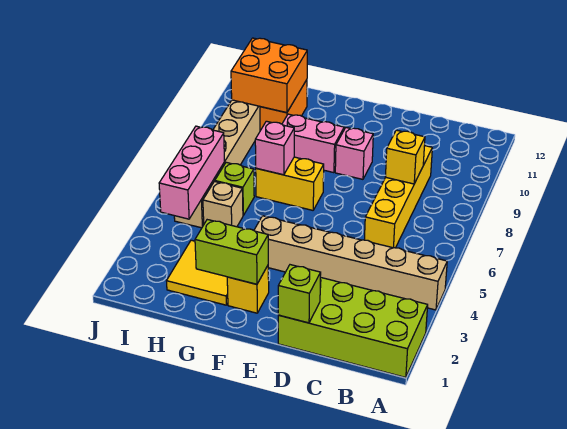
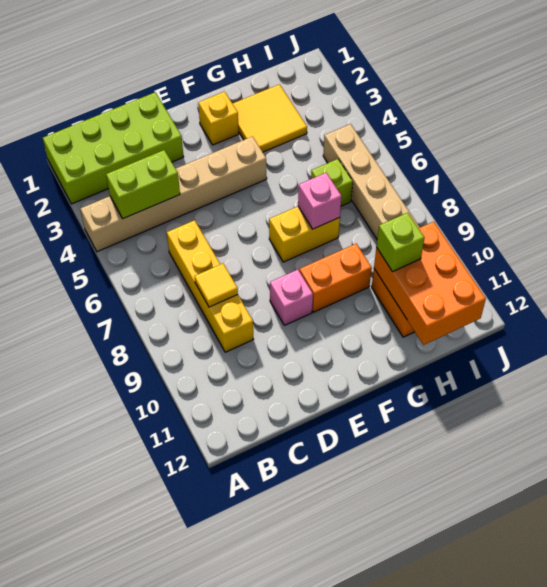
yellow brick C8 level 2 -> yellow tile C8 level 2
lime brick D1 level 2 -> lime brick H10 level 3
lime brick F2:G2 level 2 -> lime brick B4:C4 level 2
pink brick F9:G9 level 1 -> orange brick F9:G9 level 1
tan brick H5 level 1 -> none
orange brick H10:I11 level 2 -> orange brick H10:I12 level 2
pink brick I4:I6 level 2 -> none

